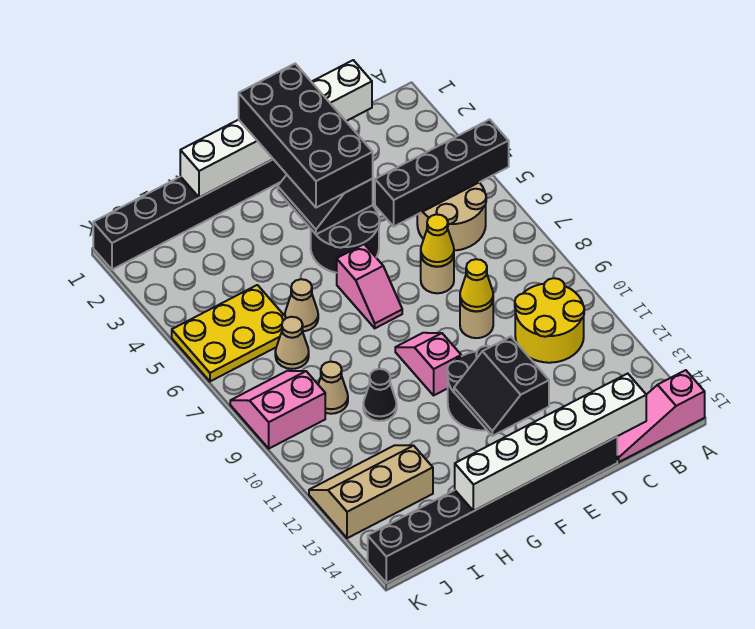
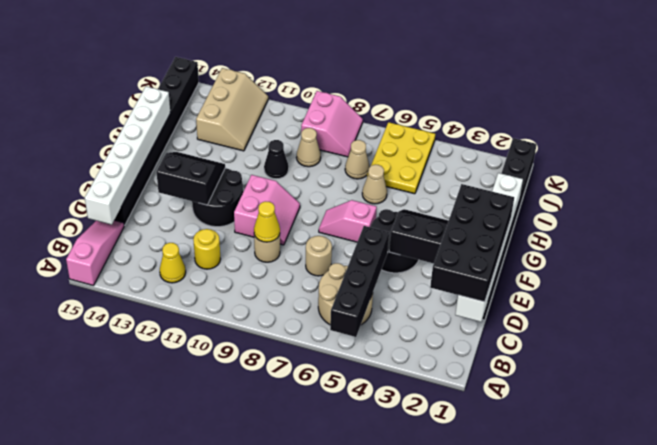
yellow round brick B10:C11 level 1 -> yellow round brick C11 level 1
yellow cone D7 level 2 -> yellow cone B12 level 1
black brick E1:F4 level 3 -> black brick C1:F2 level 3
pink slope F9:F10 level 1 top 10 -> pink slope E9:F10 level 1 top 10

